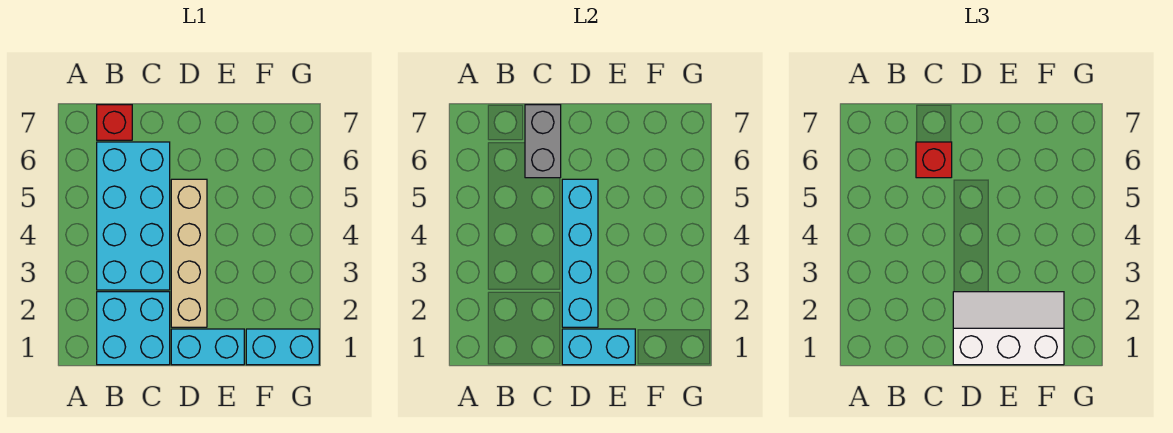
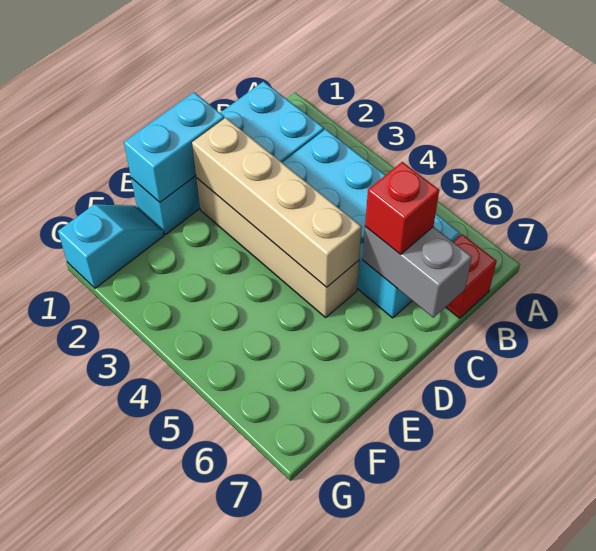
white slope D1:F2 level 3 top 1 -> none
cyan brick D2:D5 level 2 -> tan brick D2:D5 level 2
cyan brick F1:G1 level 1 -> cyan slope F1:G1 level 1 top G

